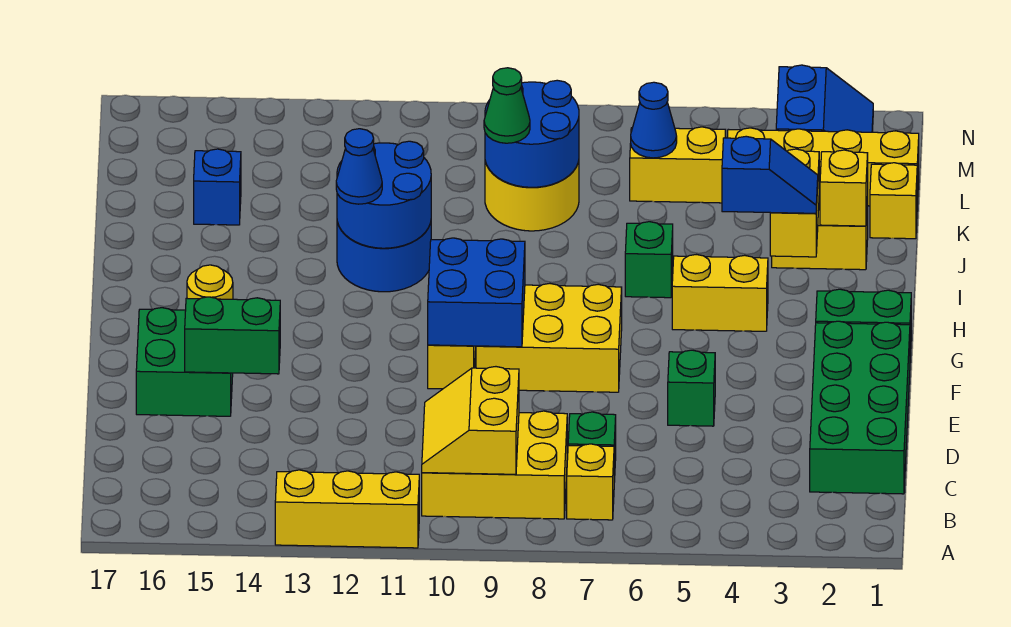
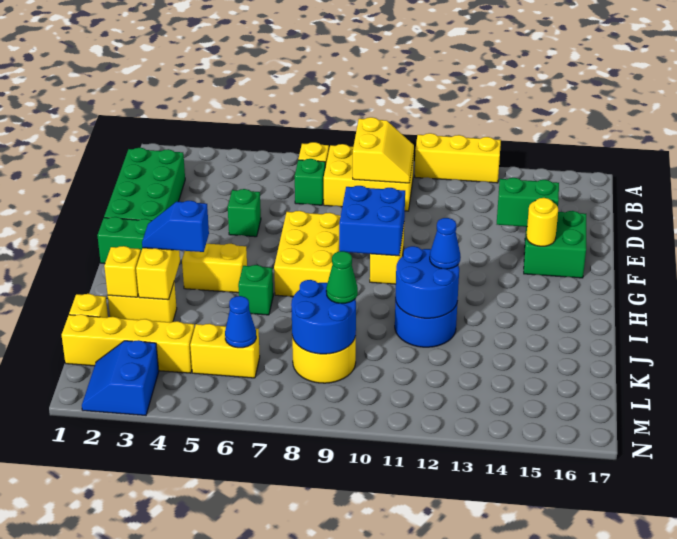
yellow brick F7:G9 level 1 -> yellow brick F7:H8 level 1
blue brick K15 level 1 -> none

